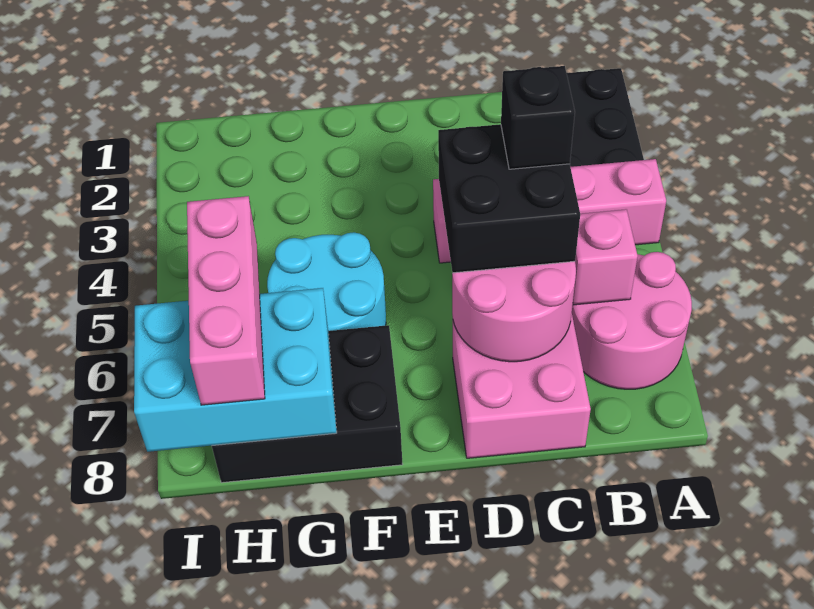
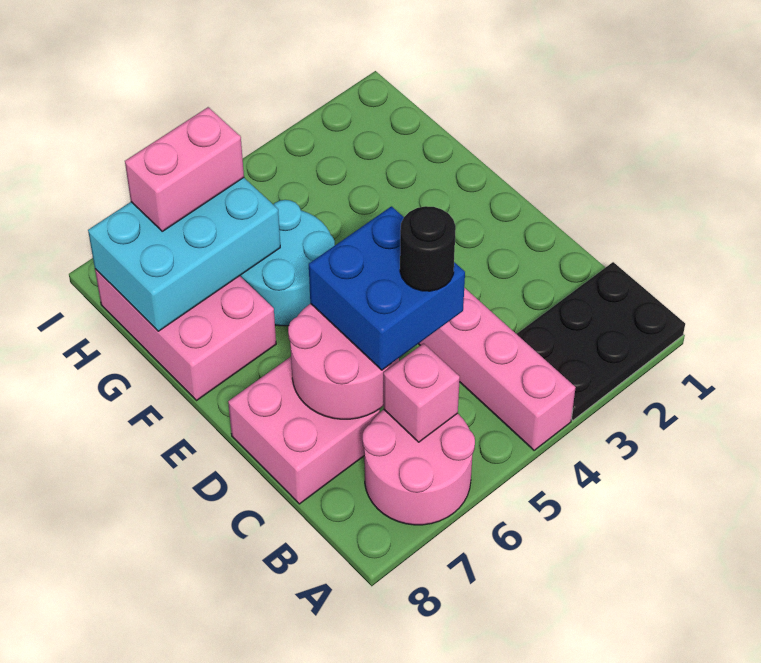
black brick C5:D6 level 3 -> blue brick C5:D6 level 3
black brick C5 level 4 -> black round brick C5 level 4
black brick F7:H8 level 1 -> pink brick F7:H8 level 1
cyan brick G7:I8 level 2 -> cyan brick G6:H8 level 2
pink brick H6:H8 level 3 -> pink brick H6:H7 level 3

